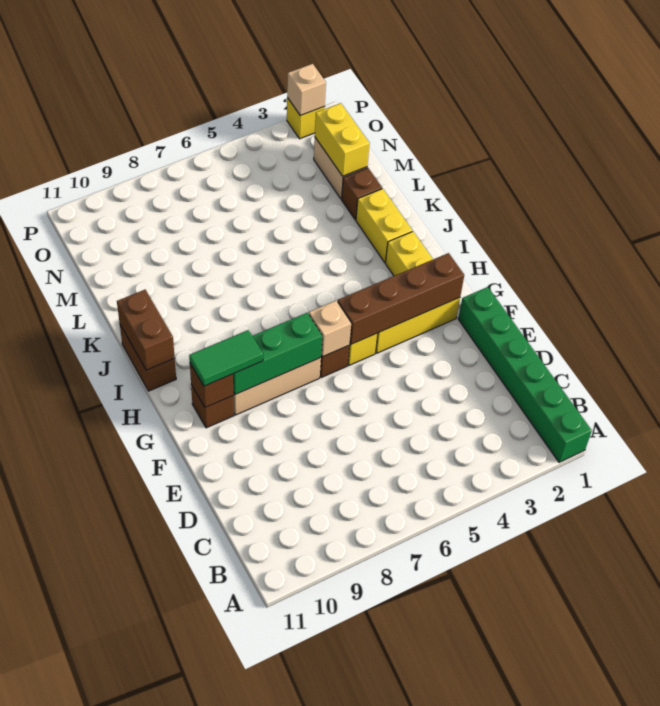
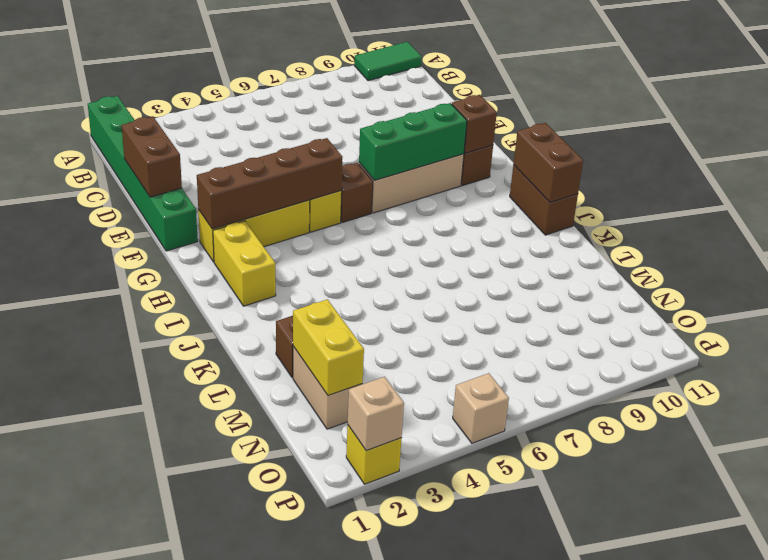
none -> brown brick D1:E1 level 2
tan brick G6 level 2 -> tan brick P5 level 1
green tile G9:G10 level 3 -> green tile A10:A11 level 1
yellow brick J2:K2 level 1 -> none

